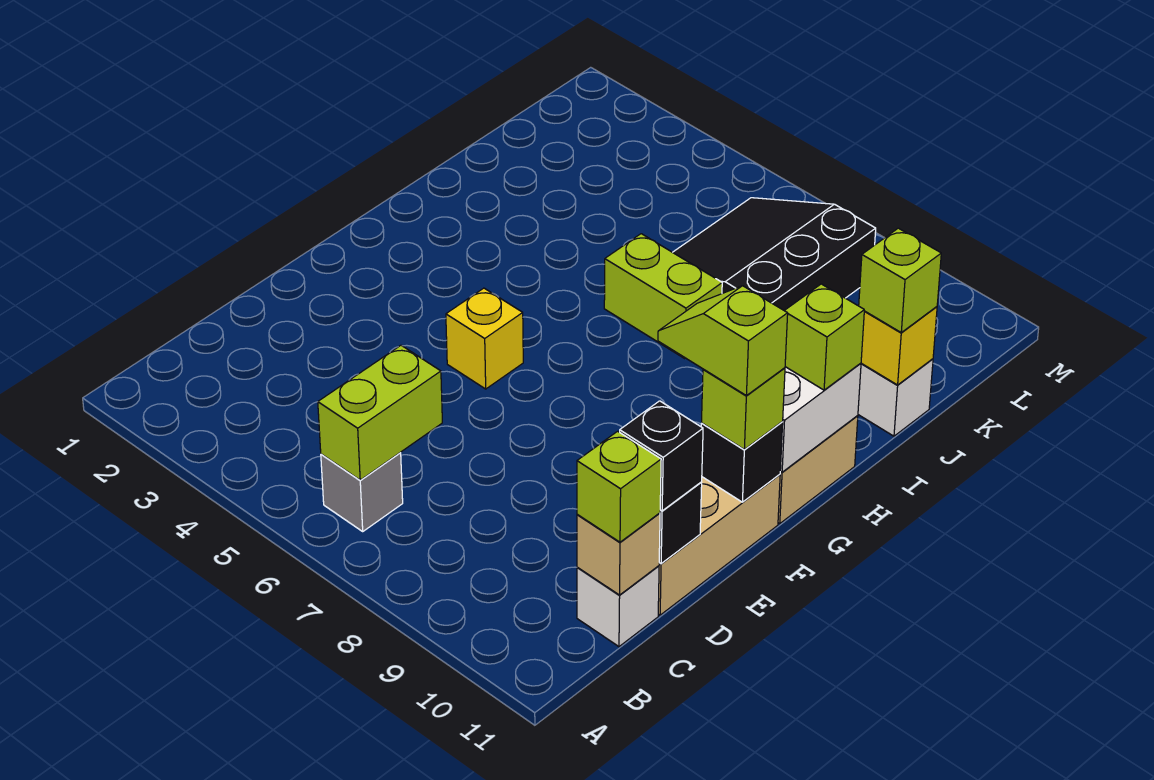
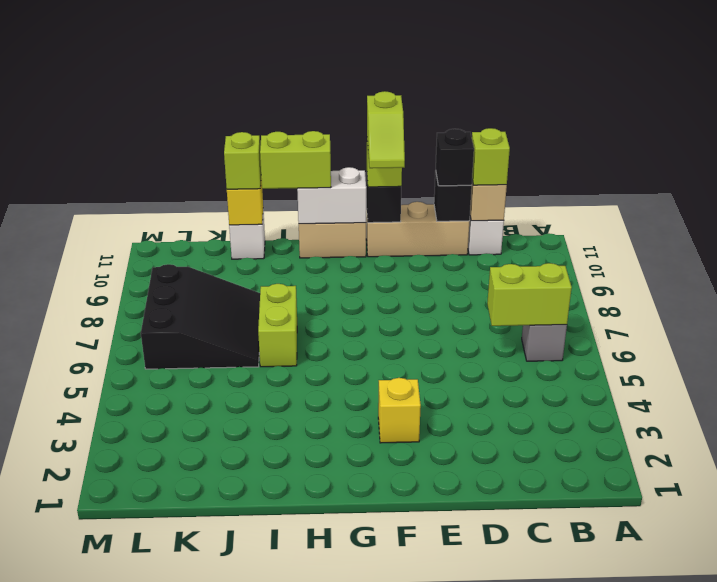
yellow brick F5 level 1 -> yellow brick F3 level 1
lime brick H11 level 3 -> lime brick H11:I11 level 3
black slope J6:L8 level 1 top 8 -> black slope J6:L8 level 1 top L

